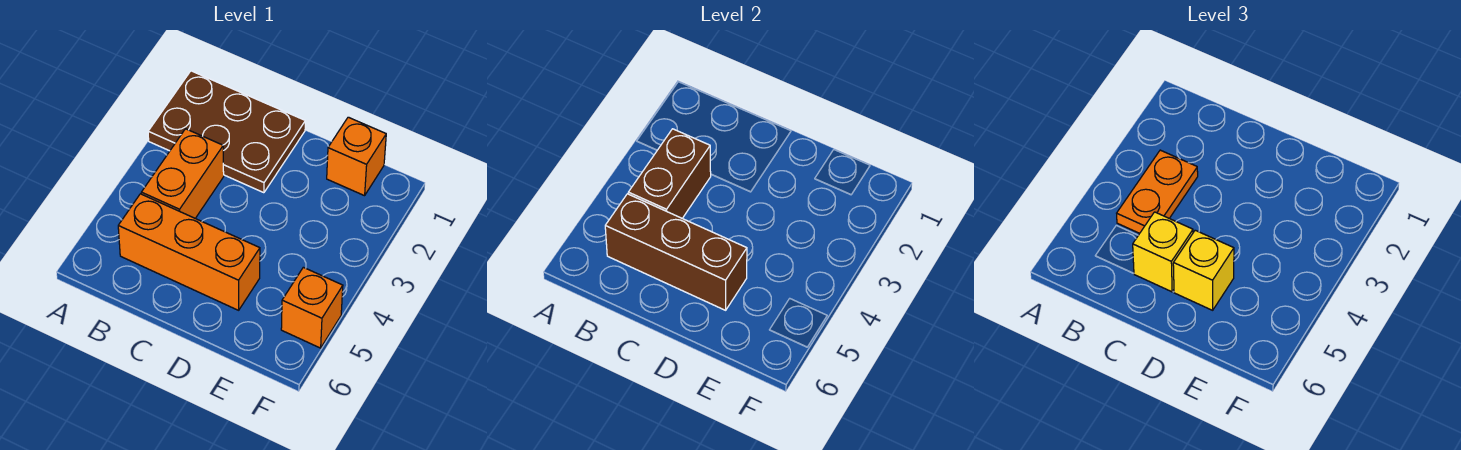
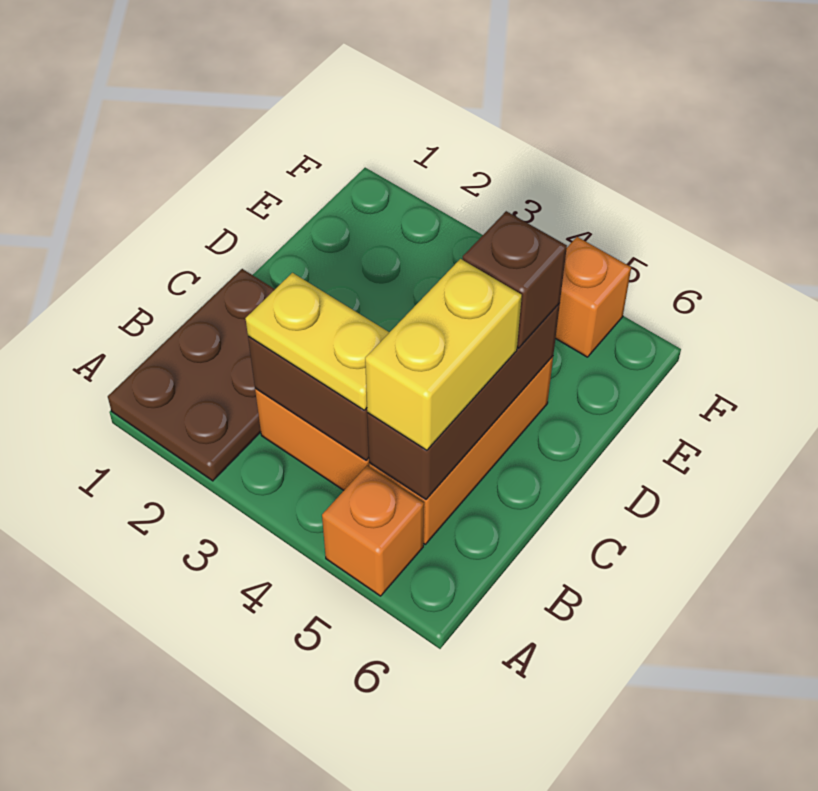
orange plate B3:B4 level 3 -> yellow plate B3:B4 level 3
yellow brick C5 level 3 -> yellow brick B5:C5 level 3
yellow brick D5 level 3 -> brown brick D5 level 3
orange brick E1 level 1 -> orange brick A5 level 1

